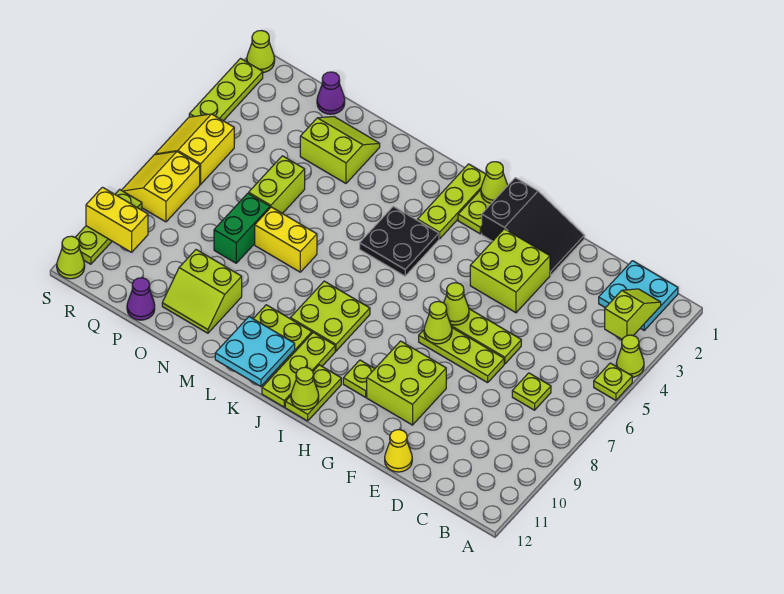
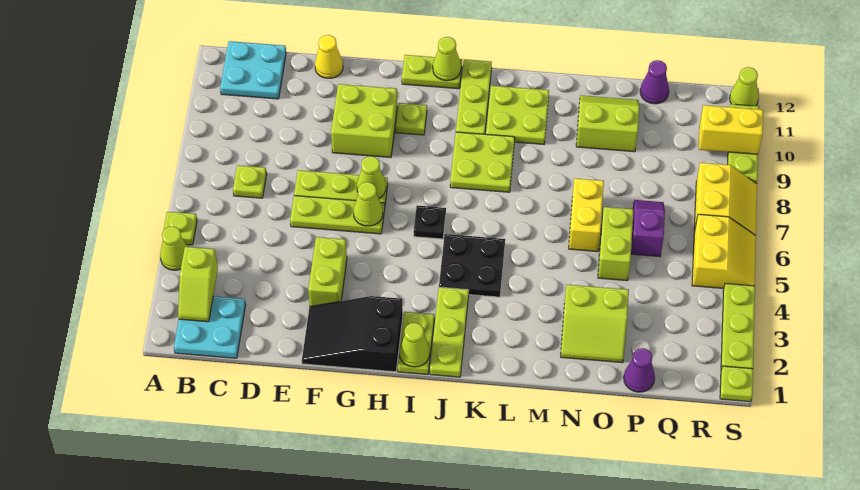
lime brick F3:G4 level 1 -> lime brick F3:F4 level 1
none -> black plate I6 level 1
lime plate I11:I12 level 1 -> lime plate H12:I12 level 1
cyan plate K11:L12 level 2 -> cyan plate B11:C12 level 1
yellow brick M7:N7 level 1 -> yellow brick N6:N7 level 1
green brick O7:O8 level 1 -> none
none -> purple slope P6:P7 level 1 top 6
lime cone S1 level 1 -> lime plate S1 level 1

